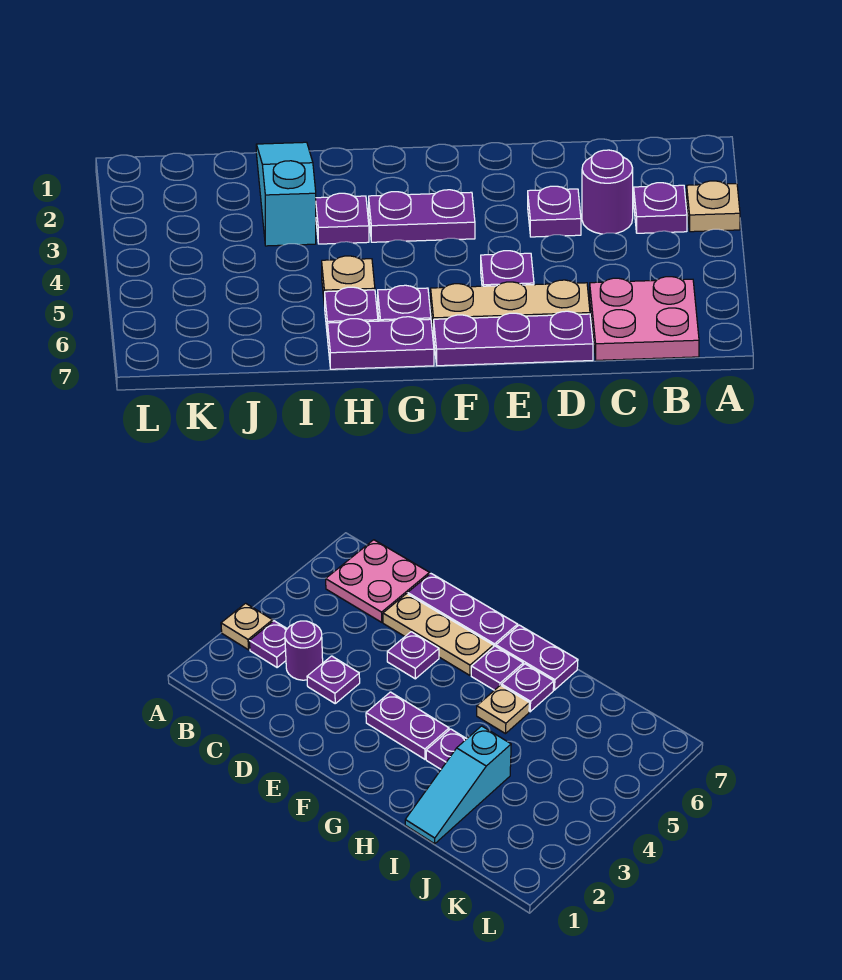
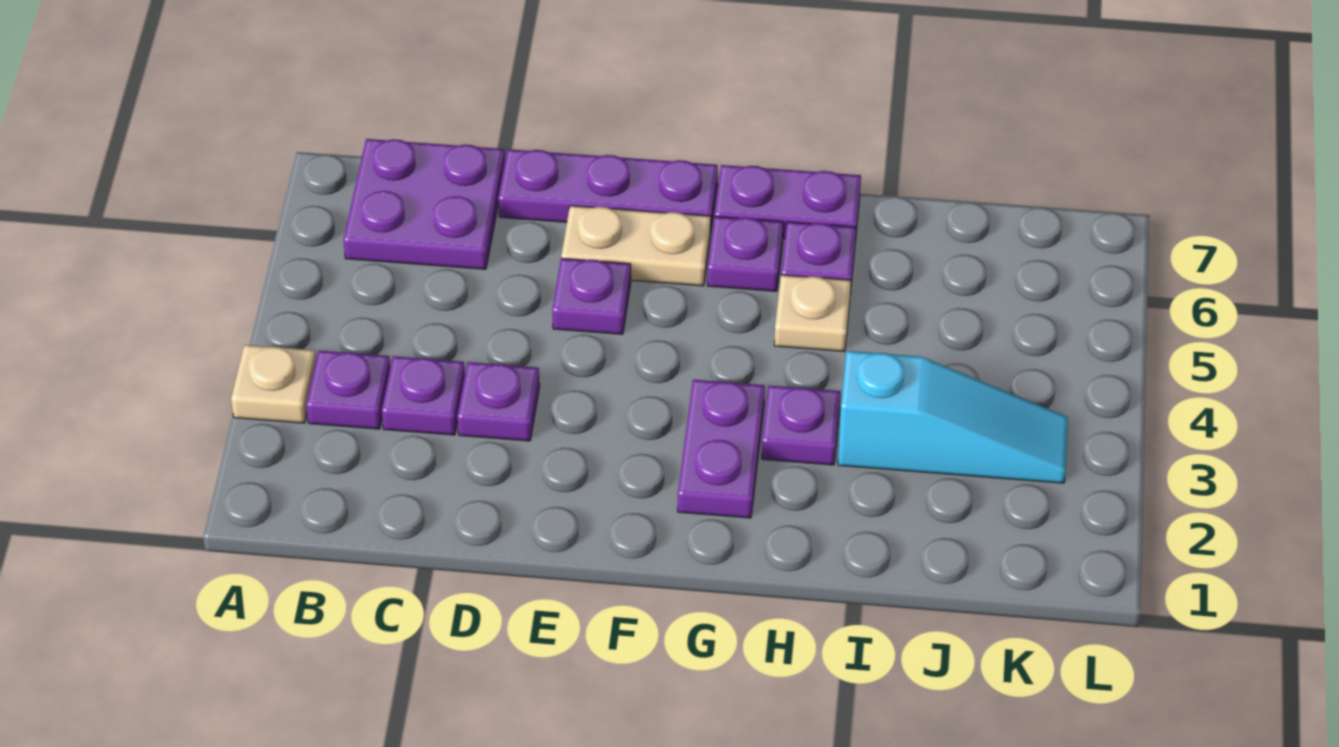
pink plate B6:C7 level 1 -> purple plate B6:C7 level 1
purple round brick C3 level 1 -> purple plate C3 level 1
tan plate D6:F6 level 1 -> tan plate E6:F6 level 1
purple plate F3:G3 level 1 -> purple plate G2:G3 level 1
cyan slope I1:I3 level 1 top 3 -> cyan slope I3:K3 level 1 top I

